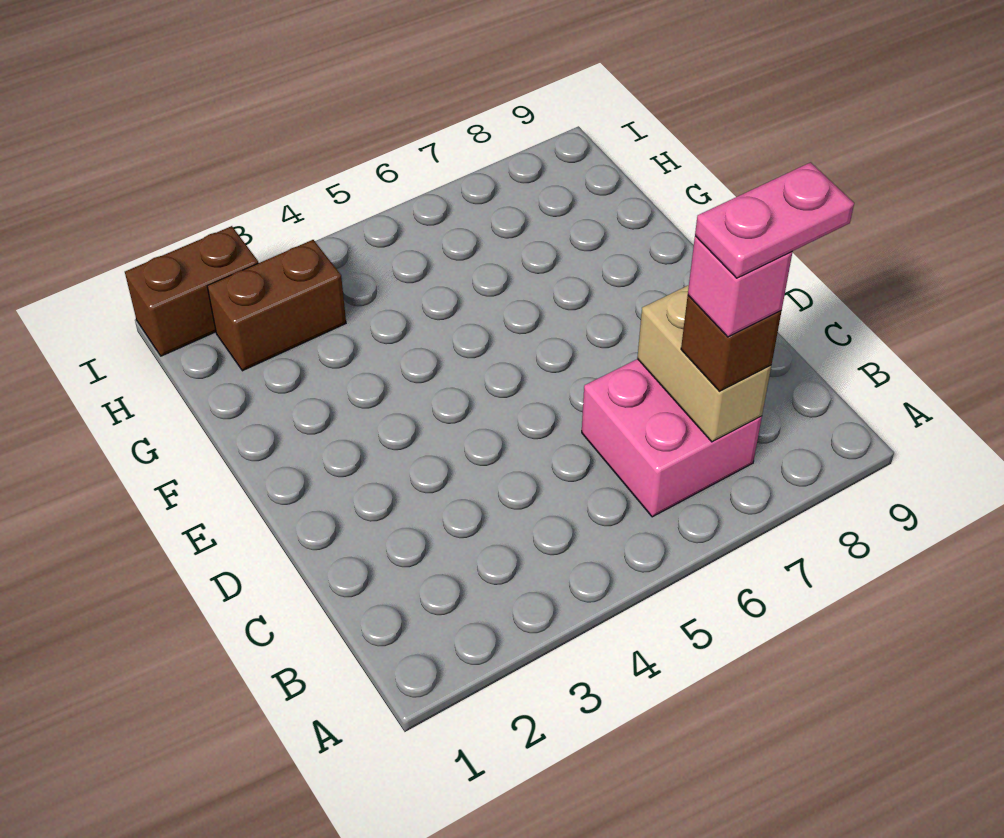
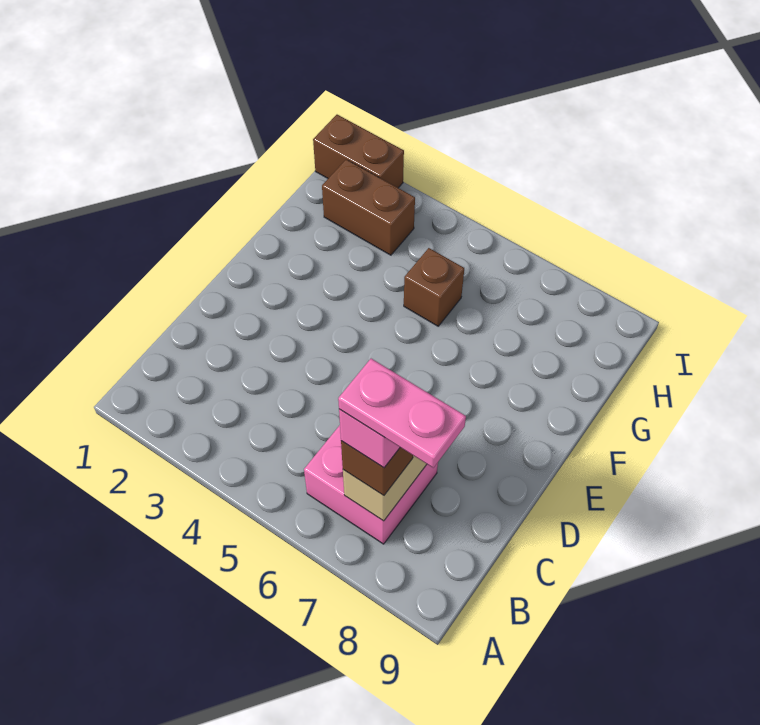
none -> brown brick G5 level 1

